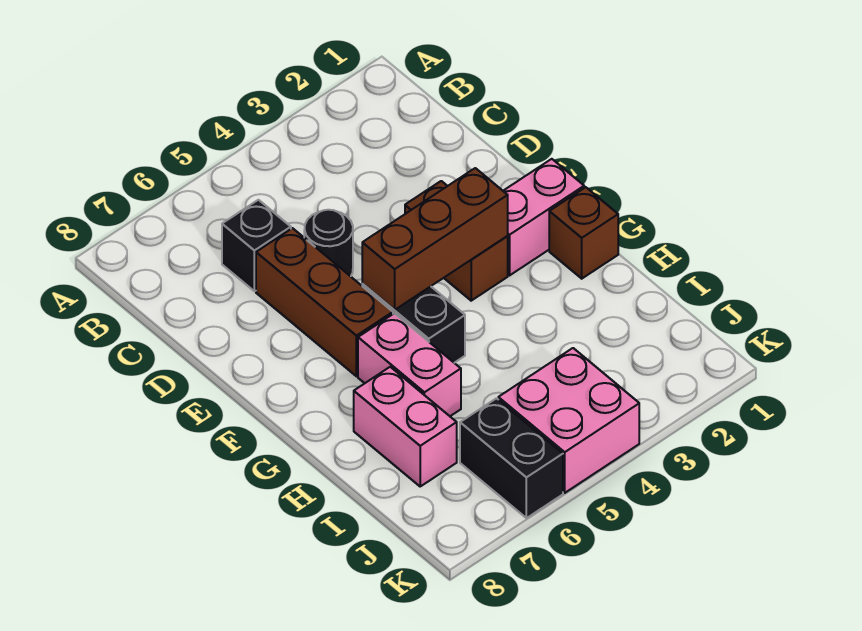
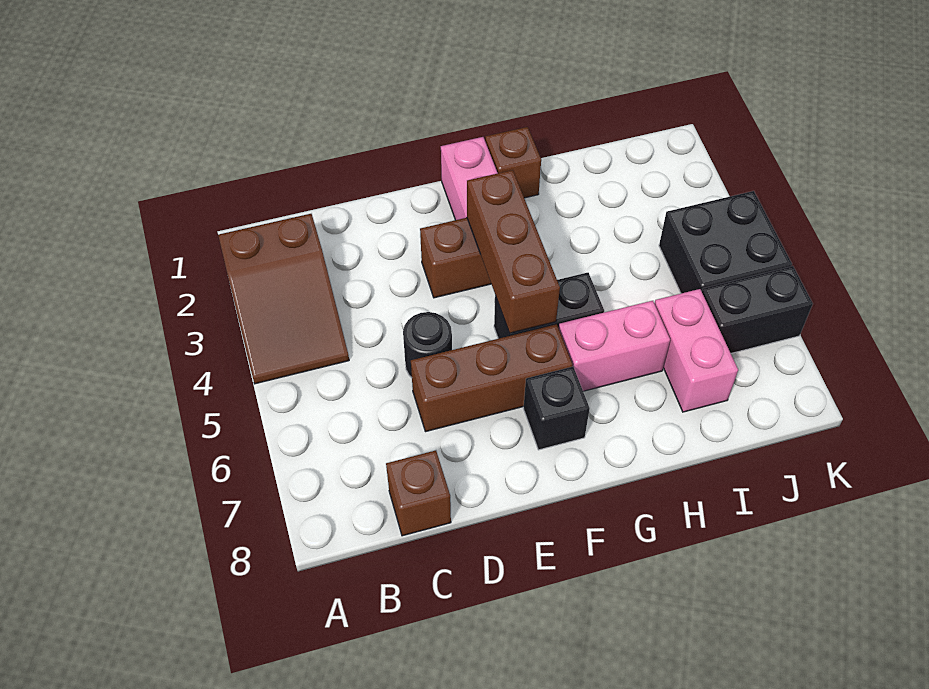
none -> brown slope A2:B4 level 1 top 2
black brick C6 level 1 -> black brick F7 level 1
none -> brown brick C8 level 1
pink brick H7:I7 level 1 -> pink brick I6:I7 level 1
pink brick J4:K5 level 1 -> black brick J4:K5 level 1

